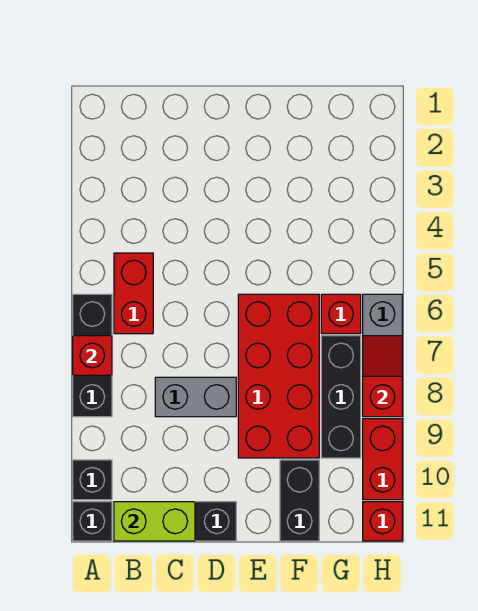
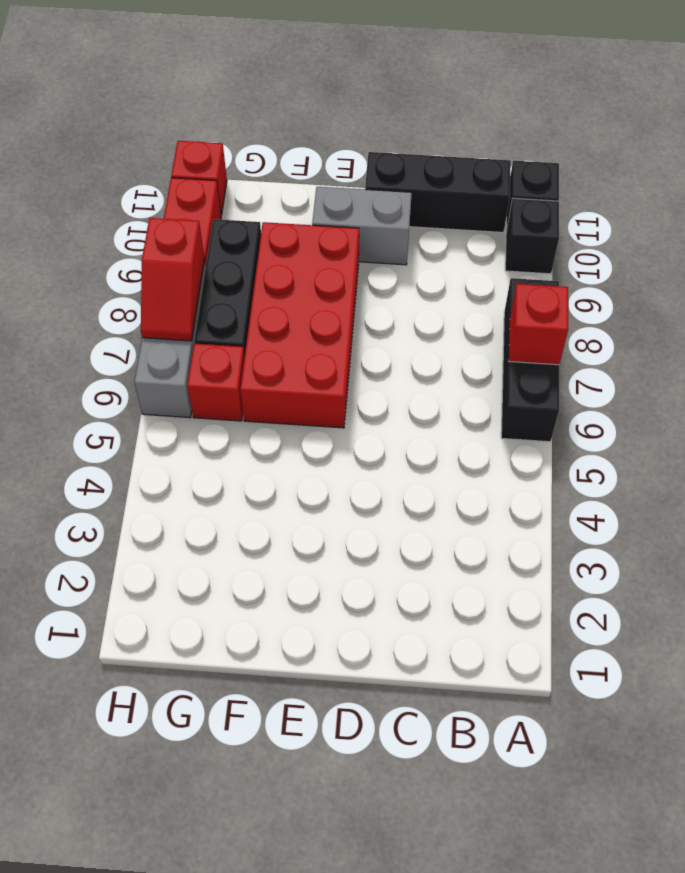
red brick B5:B6 level 1 -> none
lime brick B11:C11 level 2 -> none
grey brick C8:D8 level 1 -> grey brick D10:E10 level 1
black brick F10:F11 level 1 -> none

